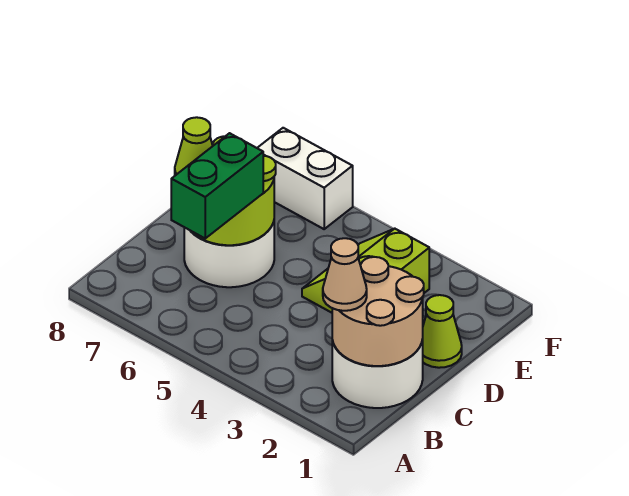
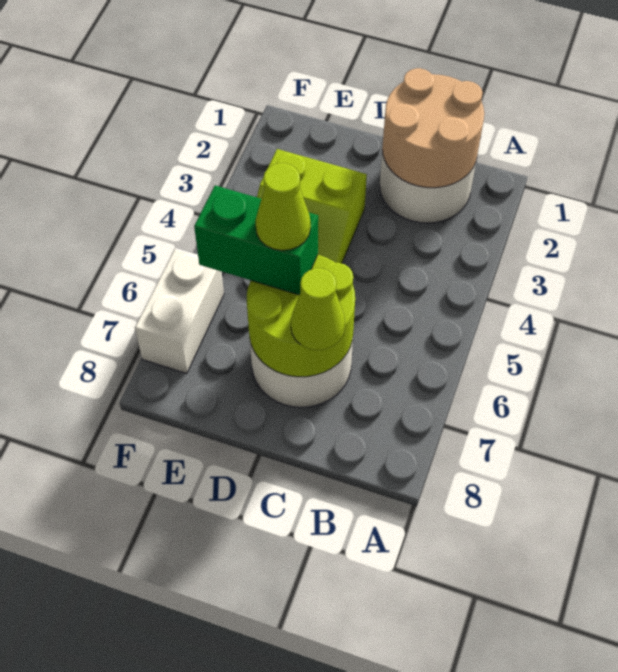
tan cone B2 level 3 -> none
green brick B6:C6 level 3 -> green brick D6:E6 level 3
lime cone D1 level 1 -> lime cone D6 level 4

